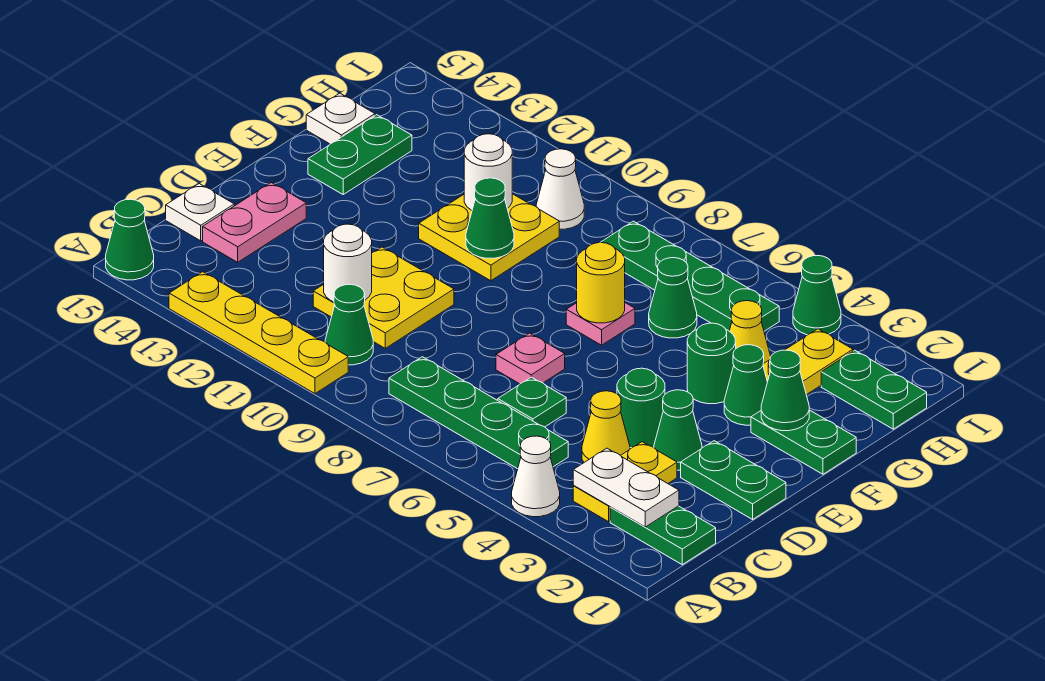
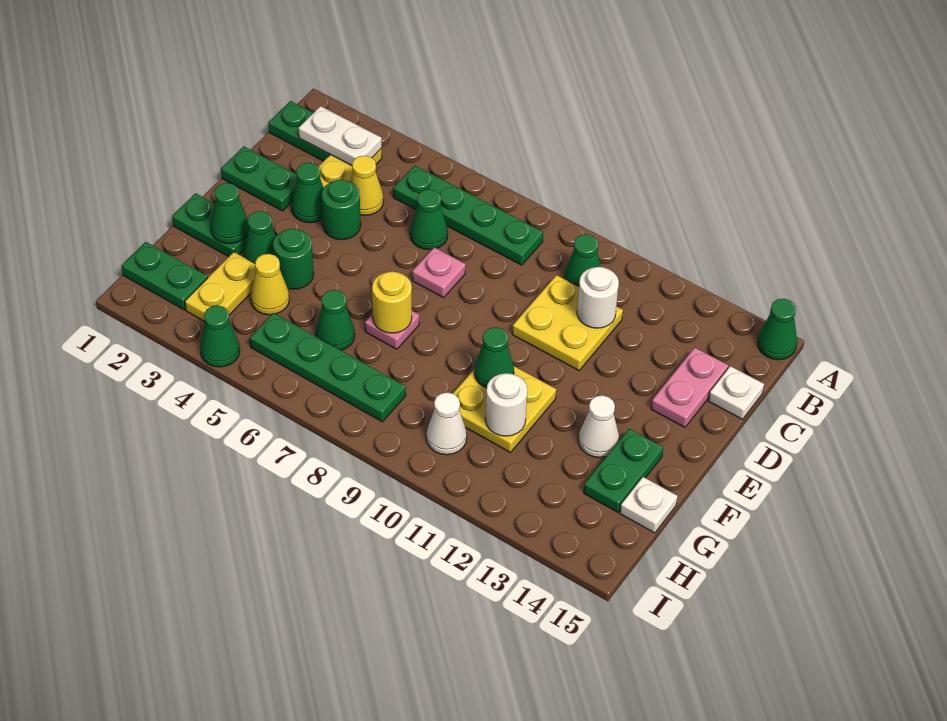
white cone A4 level 1 -> white cone F13 level 1
yellow plate A10:A13 level 1 -> none
green plate C6 level 1 -> green cone C6 level 1

